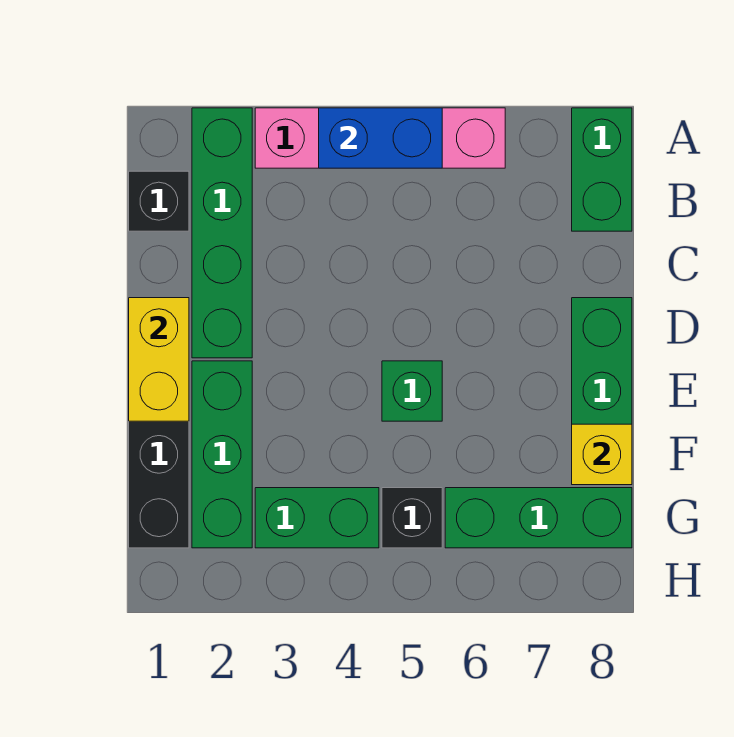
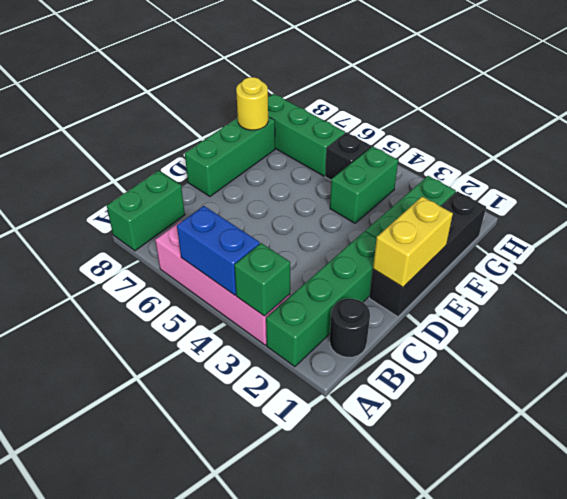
black brick B1 level 1 -> black round brick B1 level 1
green brick E5 level 1 -> green brick A3 level 2
yellow brick F8 level 2 -> yellow round brick F8 level 2
green brick G3:G4 level 1 -> green brick F4:G4 level 1

